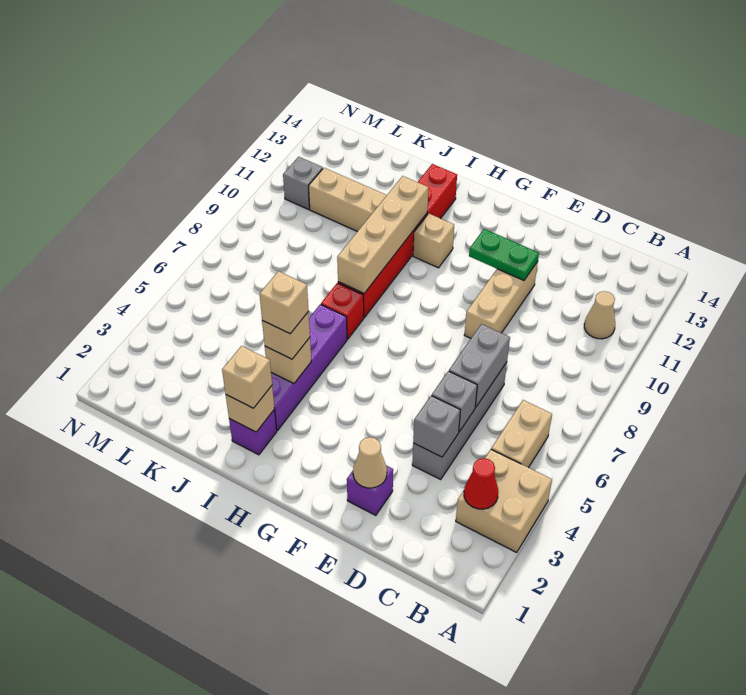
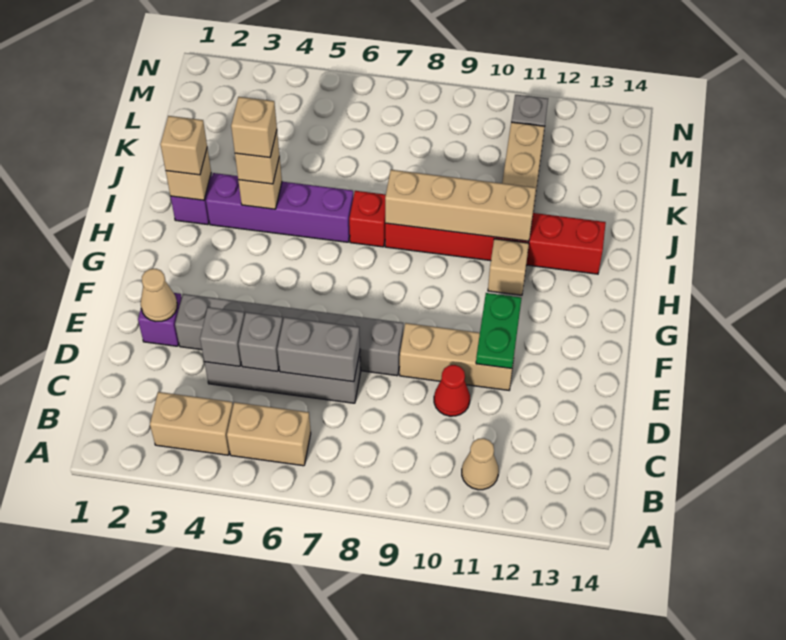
tan brick A3:B4 level 1 -> tan brick B3:B4 level 1
red cone B3 level 2 -> red cone D10 level 1
none -> grey brick E3:E8 level 1

